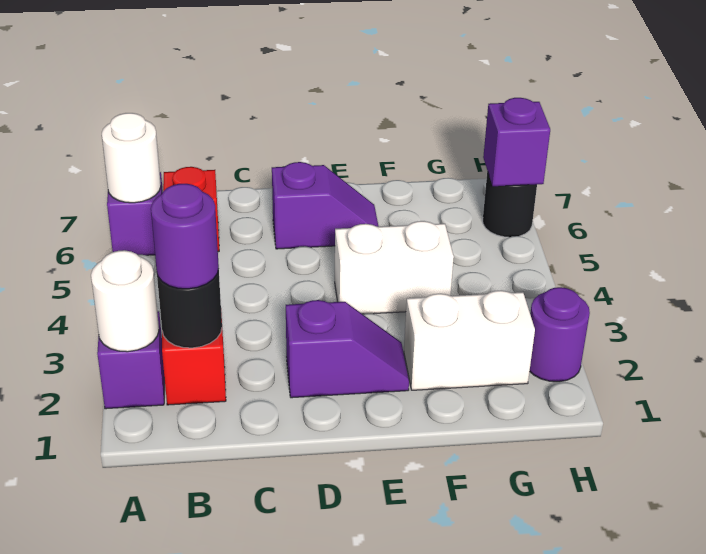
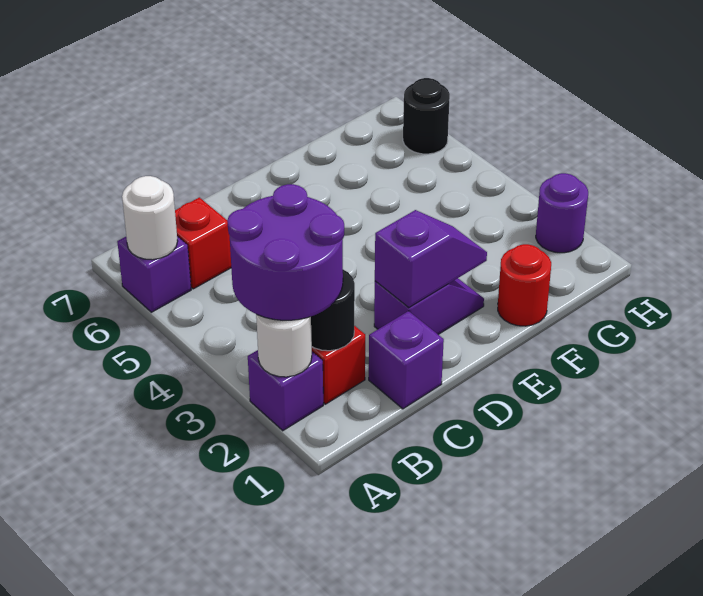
purple round brick B2 level 3 -> purple round brick A2:B3 level 3
purple slope D6:E6 level 1 top D -> purple slope D2:E2 level 2 top D
white brick E4:F4 level 1 -> none
none -> red round brick F1 level 1
white brick F2:G2 level 1 -> none
purple brick H6 level 2 -> purple brick C1 level 1

